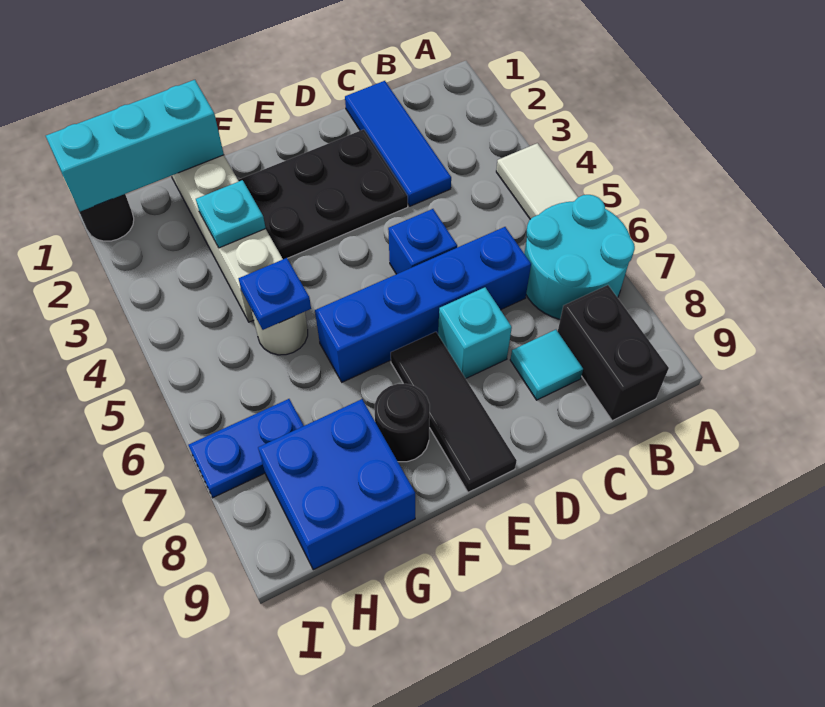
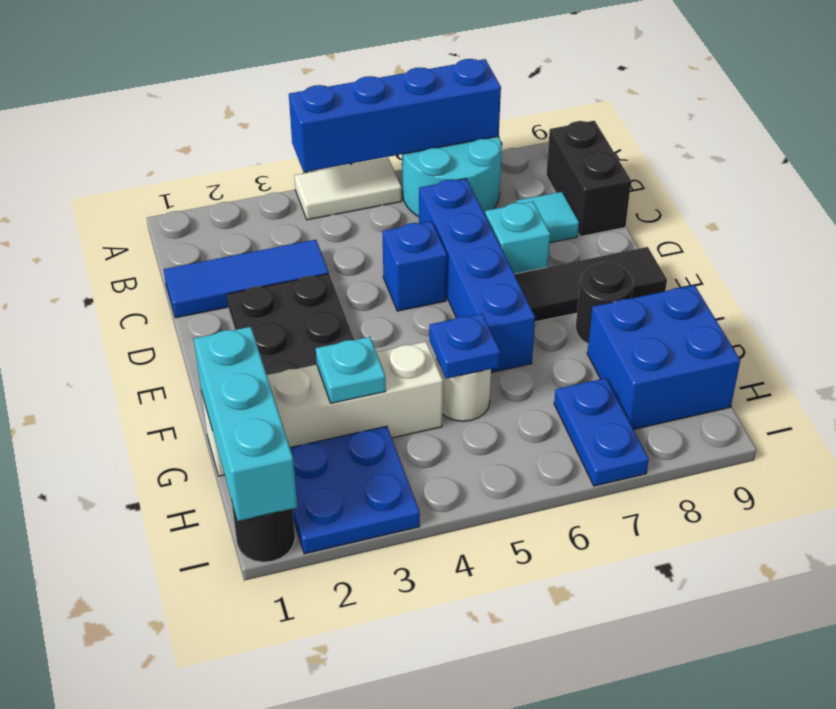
none -> blue brick A4:A7 level 2
black brick B8:B9 level 1 -> black brick B9:C9 level 1
none -> blue plate H2:I3 level 1

